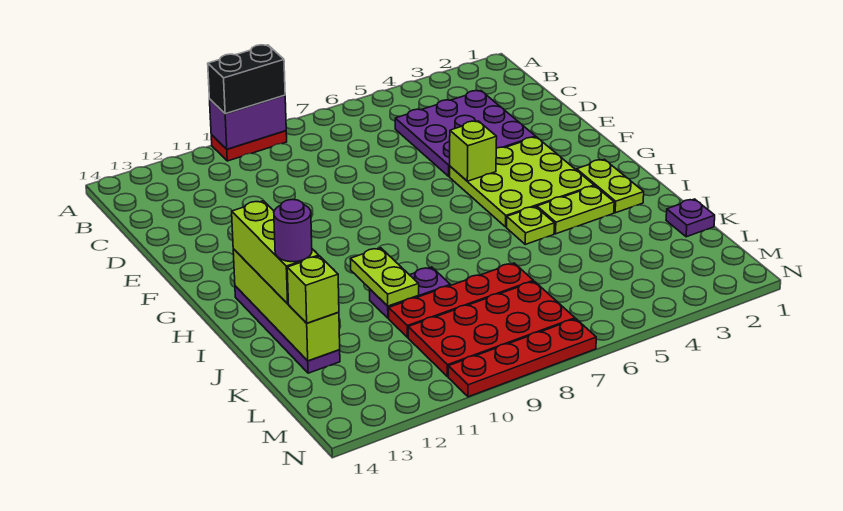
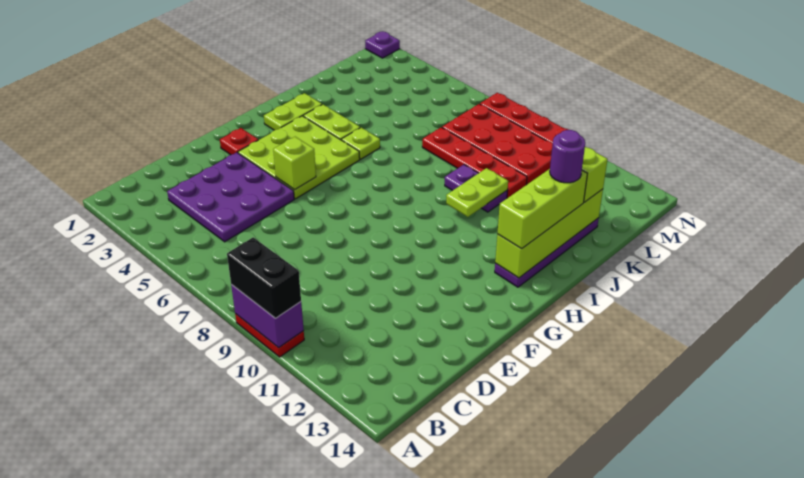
none -> red plate F2 level 1
purple plate K1 level 1 -> purple plate N1 level 1

